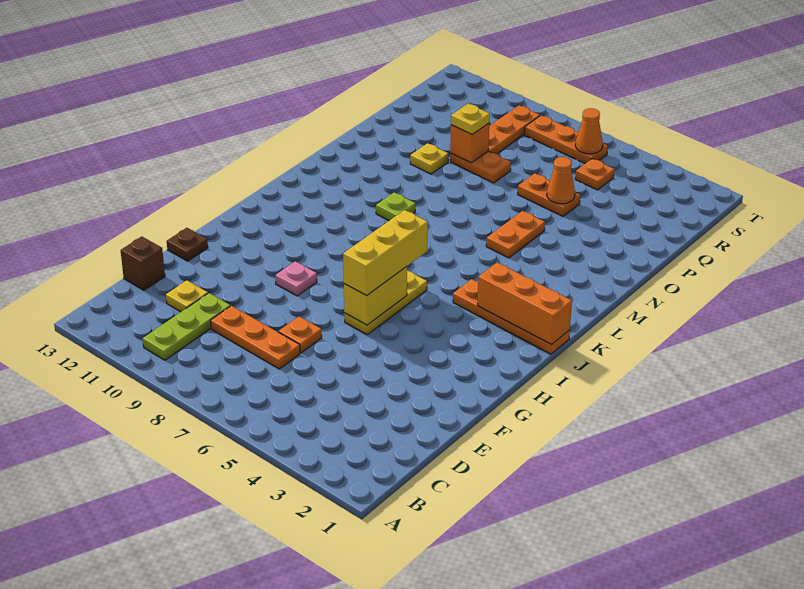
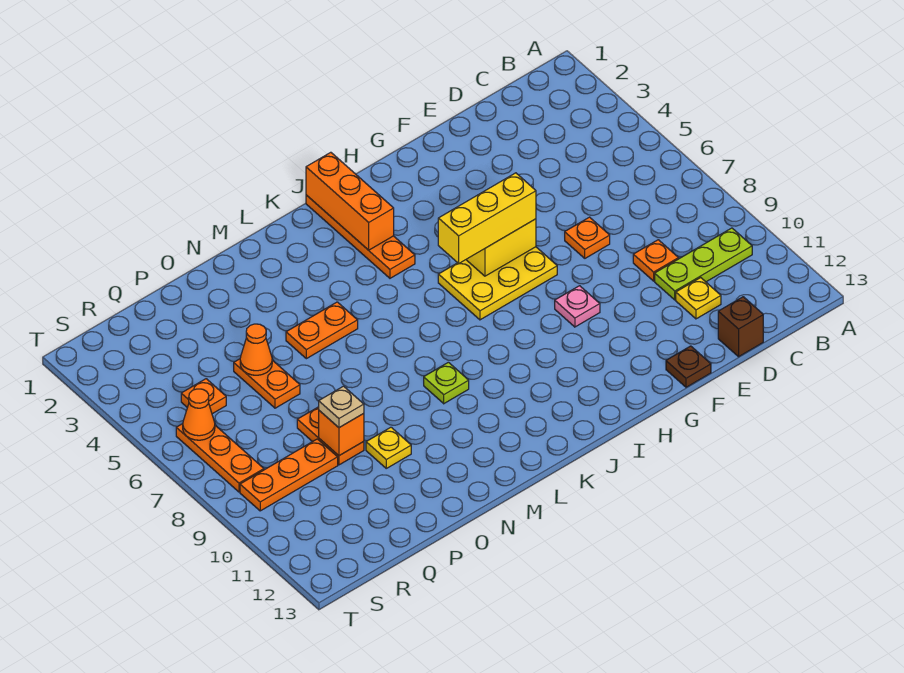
orange plate D7:D9 level 1 -> orange plate D9 level 1
yellow plate G6:I6 level 1 -> yellow plate G6:I7 level 1
yellow plate P9 level 3 -> tan plate P9 level 3

